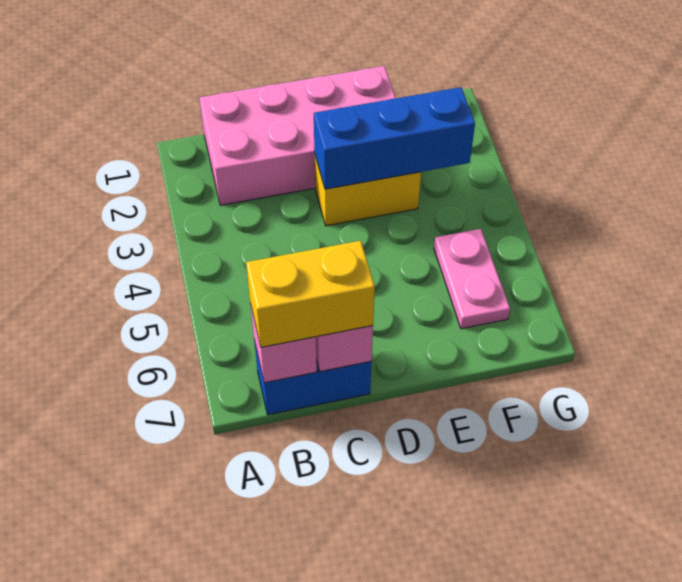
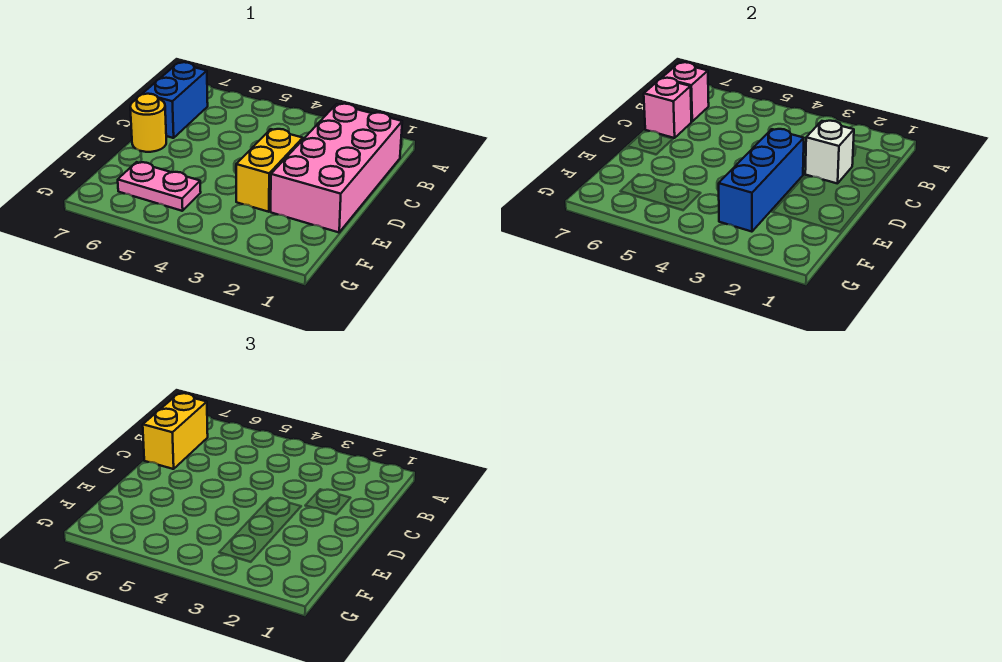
none -> white brick C2 level 2
none -> yellow round brick D7 level 1

